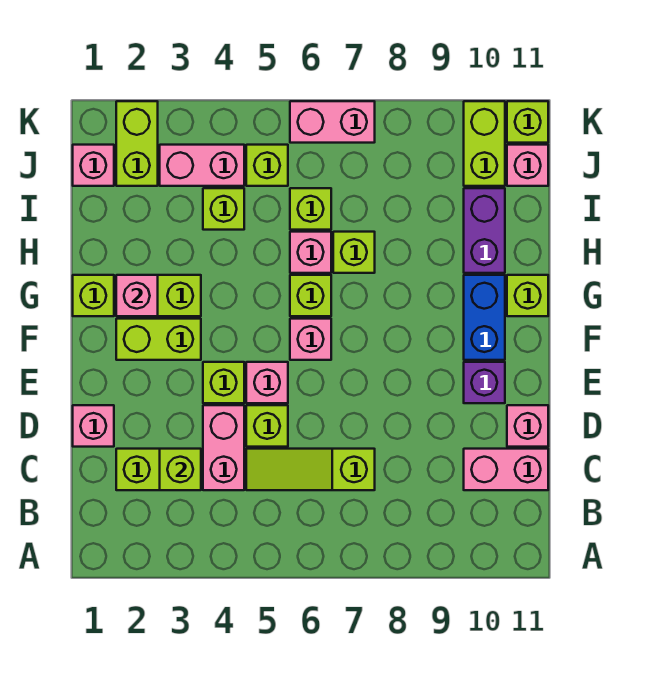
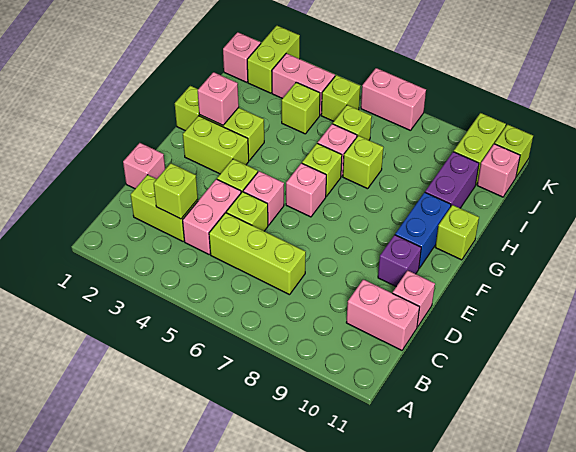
lime slope C5:C7 level 1 top 7 -> lime brick C5:C7 level 1

